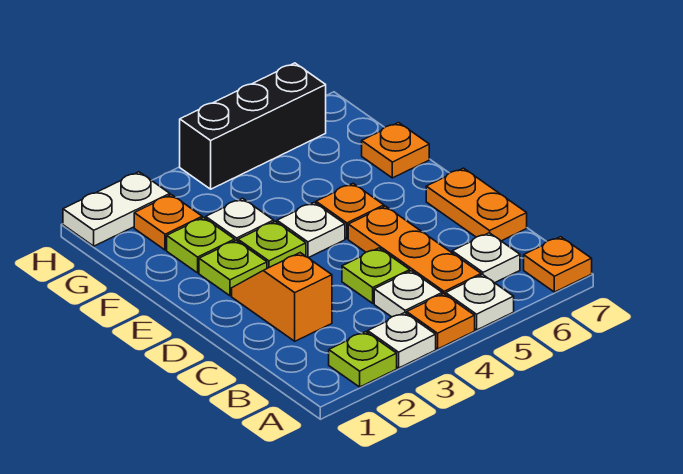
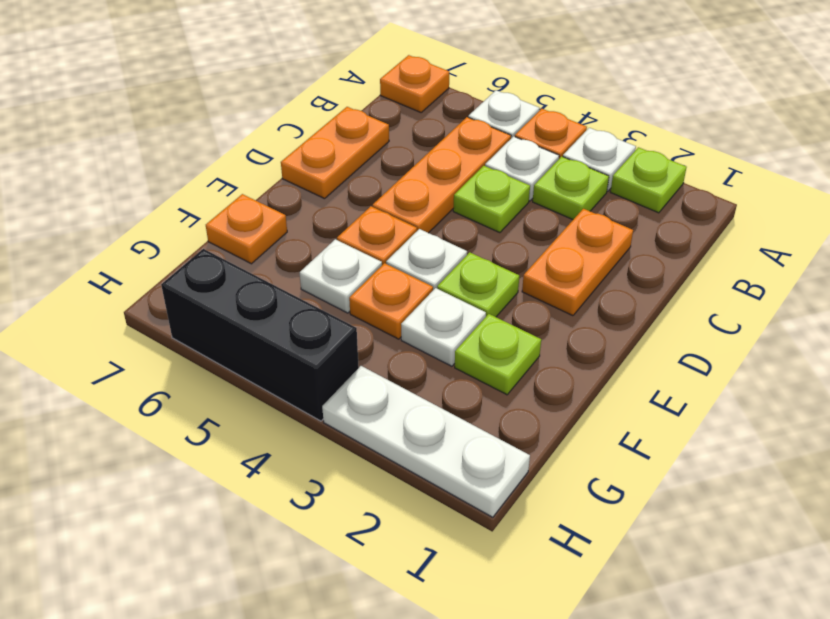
white plate B6 level 1 -> white plate F5 level 1
orange slope C2:D2 level 1 top C -> orange plate C2:D2 level 1
lime plate E2 level 1 -> lime plate B3 level 1
orange plate G2 level 1 -> orange plate F4 level 1
white plate H1:H2 level 1 -> white plate H1:H3 level 1

